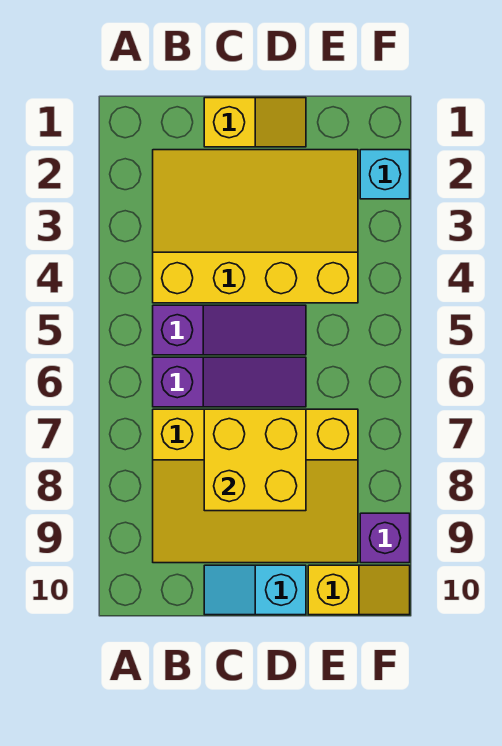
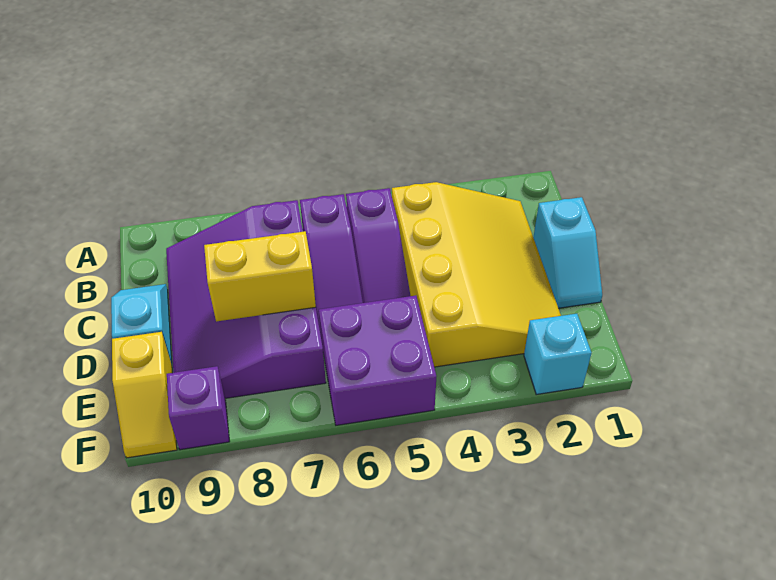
yellow slope B7:E9 level 1 top 7 -> purple slope B7:E9 level 1 top 7
yellow slope C1:D1 level 1 top C -> cyan slope C1:D1 level 1 top C
yellow brick C7:D8 level 2 -> yellow brick D7:D8 level 2
none -> purple brick E5:F6 level 1

